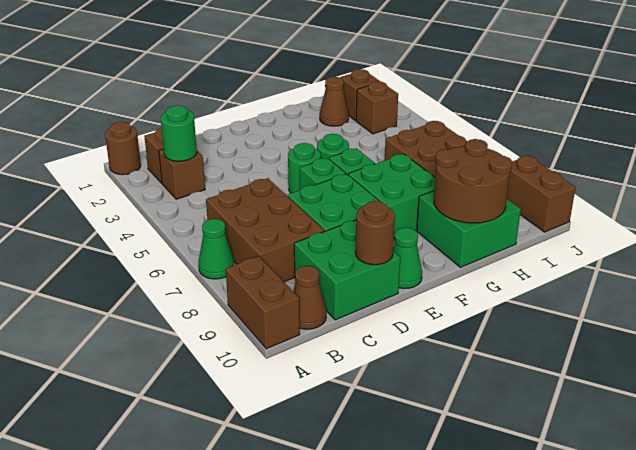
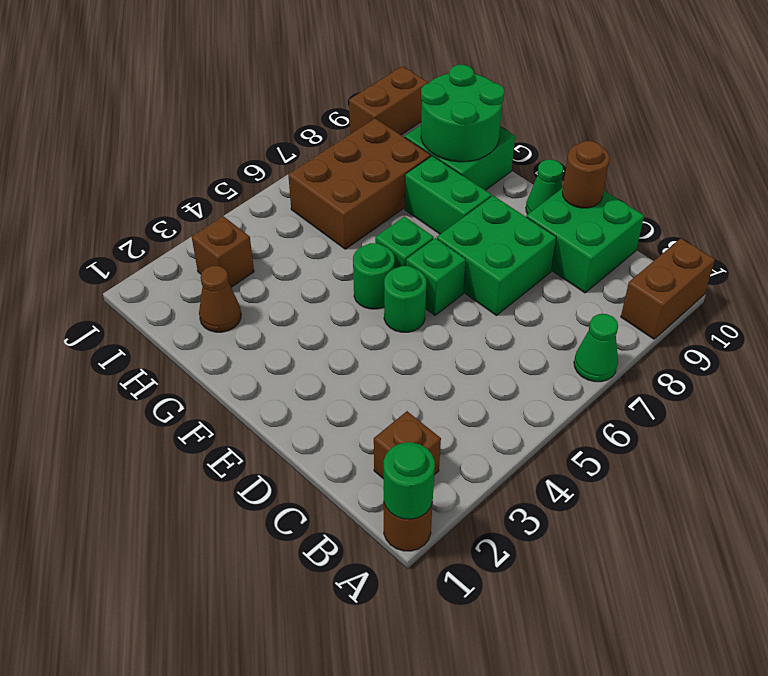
brown brick B3 level 1 -> none
green round brick B3 level 2 -> green round brick A1 level 2
brown brick B6:C8 level 1 -> none
brown cone B10 level 1 -> none
green brick F7:G8 level 1 -> green brick F8:G8 level 1
brown round brick G9:H10 level 2 -> green round brick G9:H10 level 2
brown brick I2 level 1 -> none

